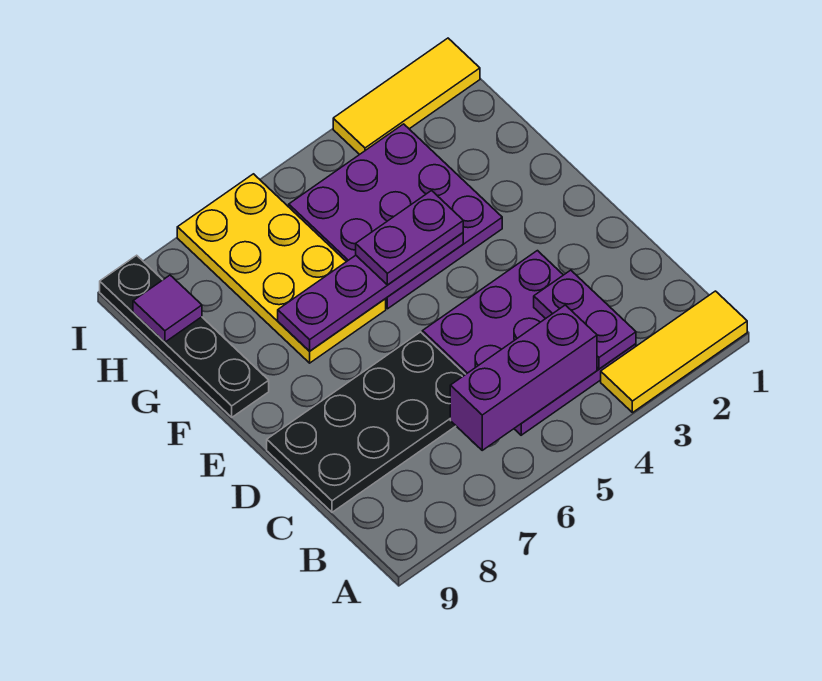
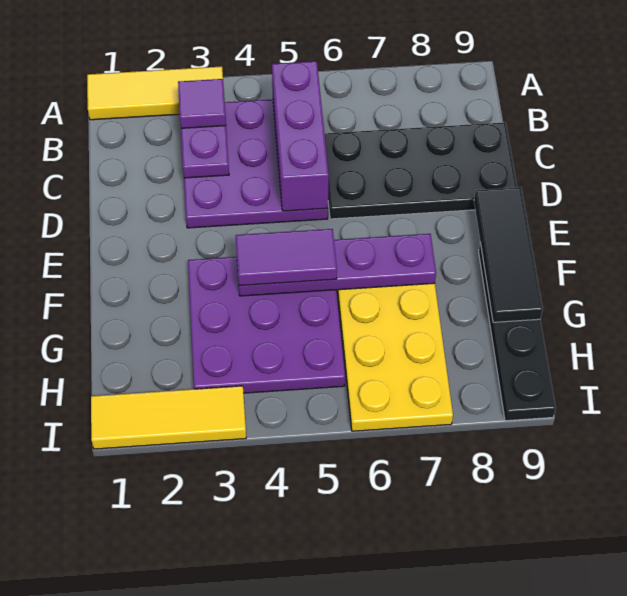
purple brick B4:B6 level 2 -> purple brick B5:D5 level 2
none -> black tile E9:G9 level 2
purple plate F4:F5 level 3 -> purple tile F4:F5 level 3
purple tile H9 level 2 -> purple tile B3 level 3

